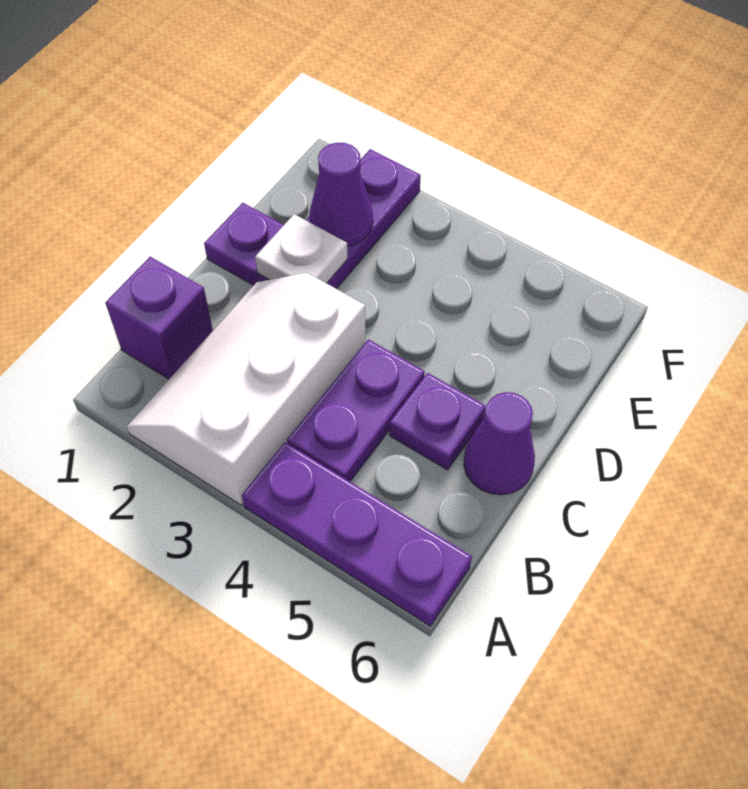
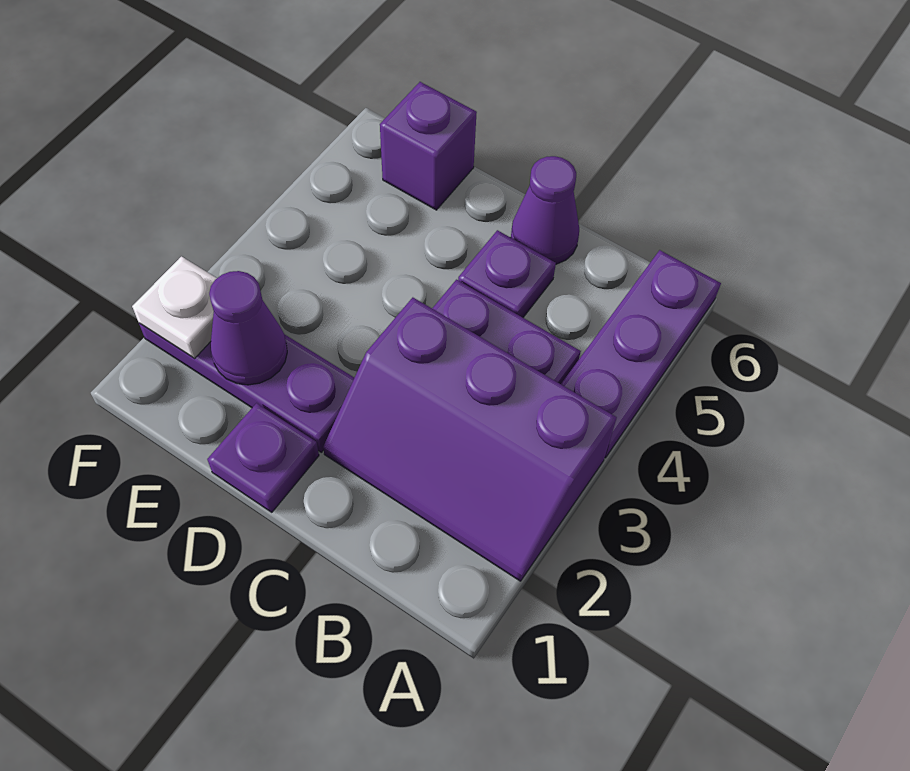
white slope A2:C3 level 1 top 3 -> purple slope A2:C3 level 1 top 3
purple brick B1 level 1 -> purple brick E6 level 1
white plate D2 level 2 -> white plate F2 level 2

